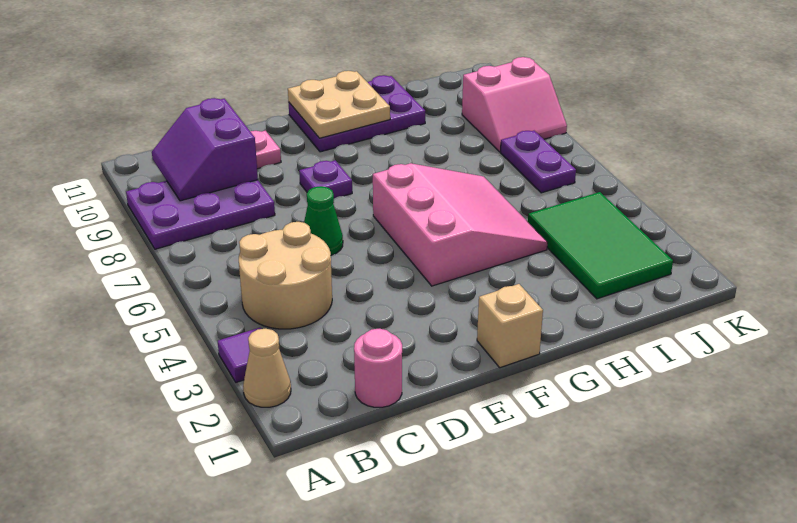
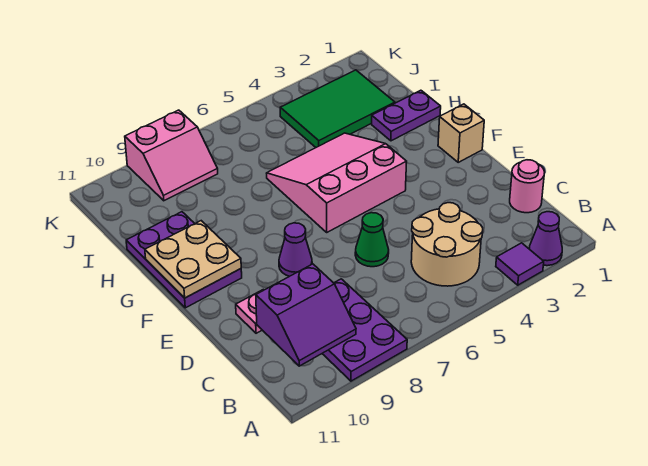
tan cone A2 level 1 -> purple cone A2 level 1
purple plate E8 level 1 -> purple cone E8 level 1
purple plate J6:J7 level 1 -> purple plate H1:H2 level 1
pink slope J8:K9 level 1 top 9 -> pink slope J8:K9 level 1 top K

